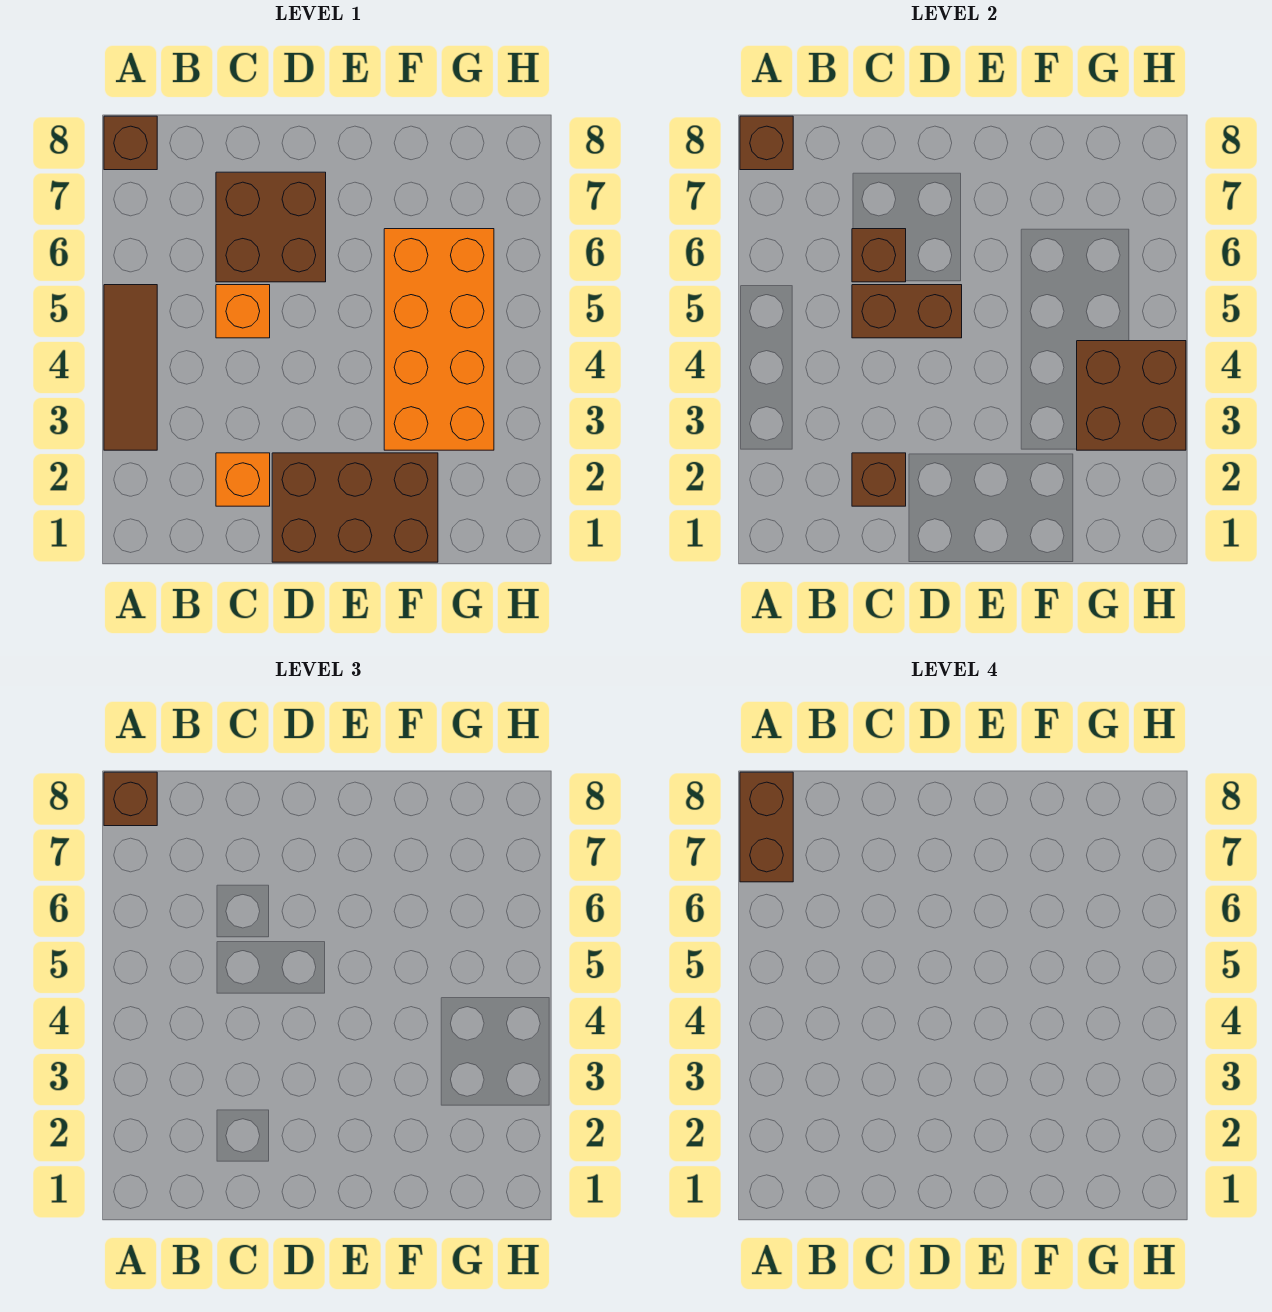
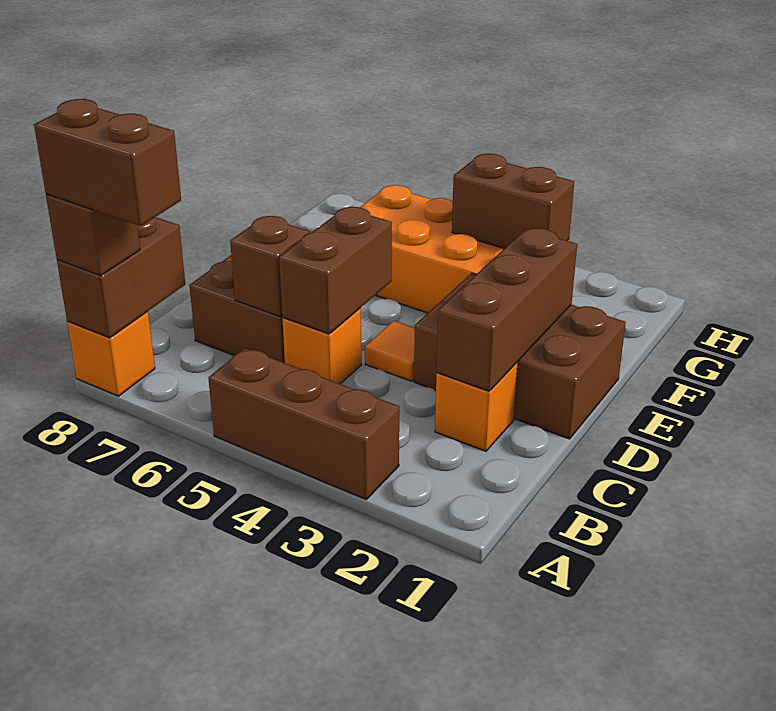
brown tile A3:A5 level 1 -> brown brick A3:A5 level 1
brown brick A8 level 1 -> orange brick A8 level 1
brown brick A8 level 2 -> brown brick A8:B8 level 2
brown brick C2 level 2 -> brown brick C2:E2 level 2
brown brick D1:F2 level 1 -> brown brick D1:E3 level 1
none -> orange tile D4 level 1
brown brick G3:H4 level 2 -> brown brick G3:G4 level 2

